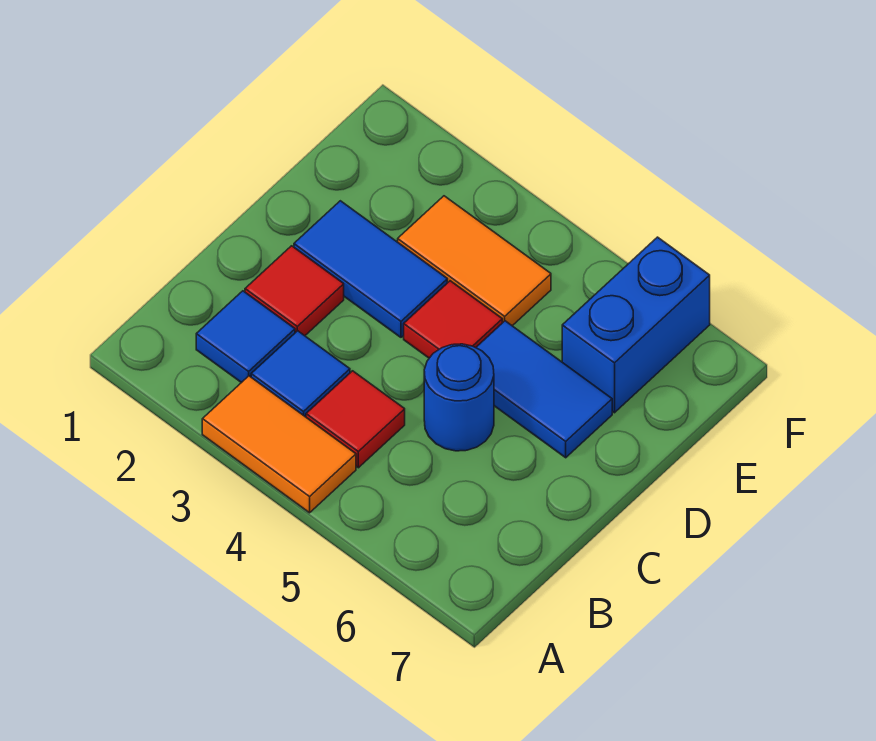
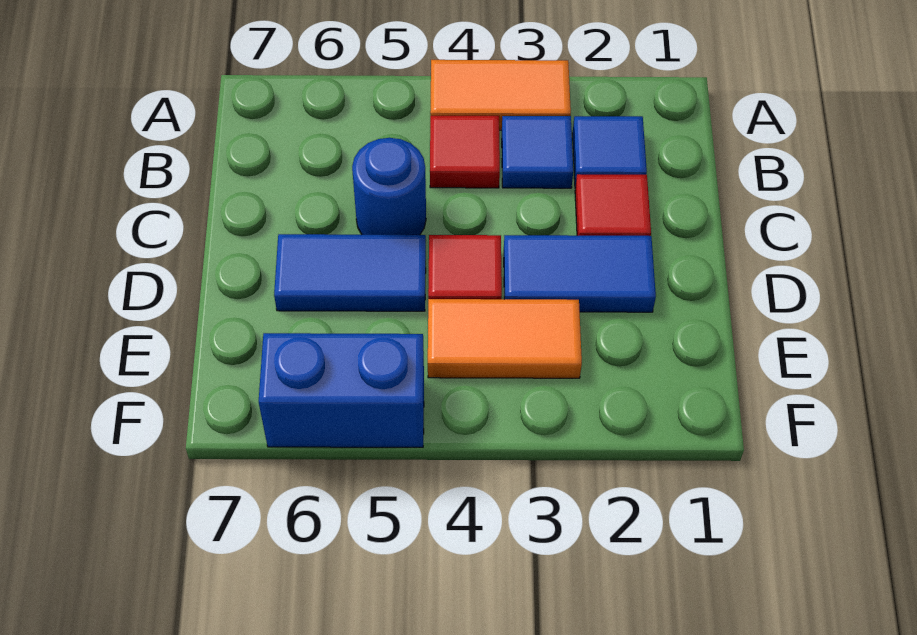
blue brick E6:F6 level 1 -> blue brick F5:F6 level 1

